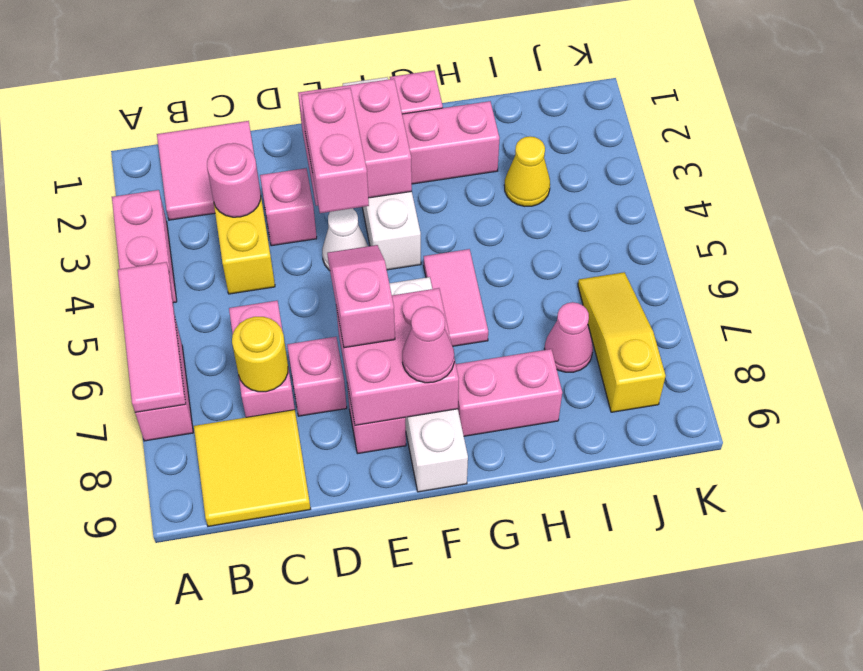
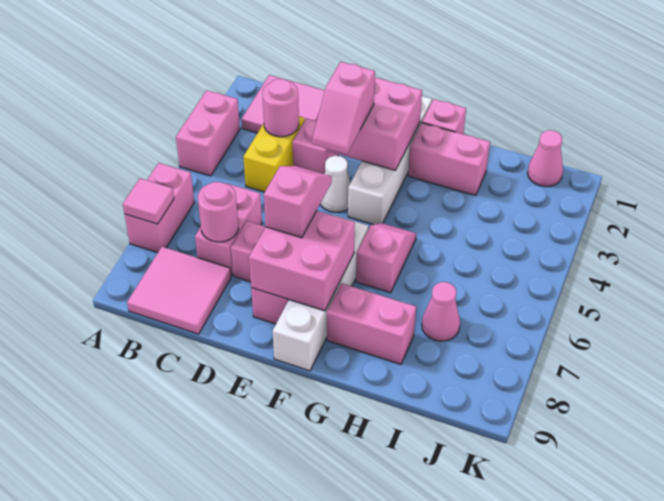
pink tile A5:A7 level 2 -> pink tile A7 level 2
yellow tile B8:C9 level 1 -> pink tile B8:C9 level 1
yellow round brick C7 level 2 -> pink round brick C7 level 2
pink brick E3:E4 level 3 -> pink slope E3:E4 level 3 top 3
pink cone F8 level 3 -> pink cone J1 level 1
pink tile G5:G6 level 1 -> pink slope G5:G6 level 1 top 6
yellow cone I3 level 1 -> none
yellow slope J6:J8 level 1 top 8 -> none

